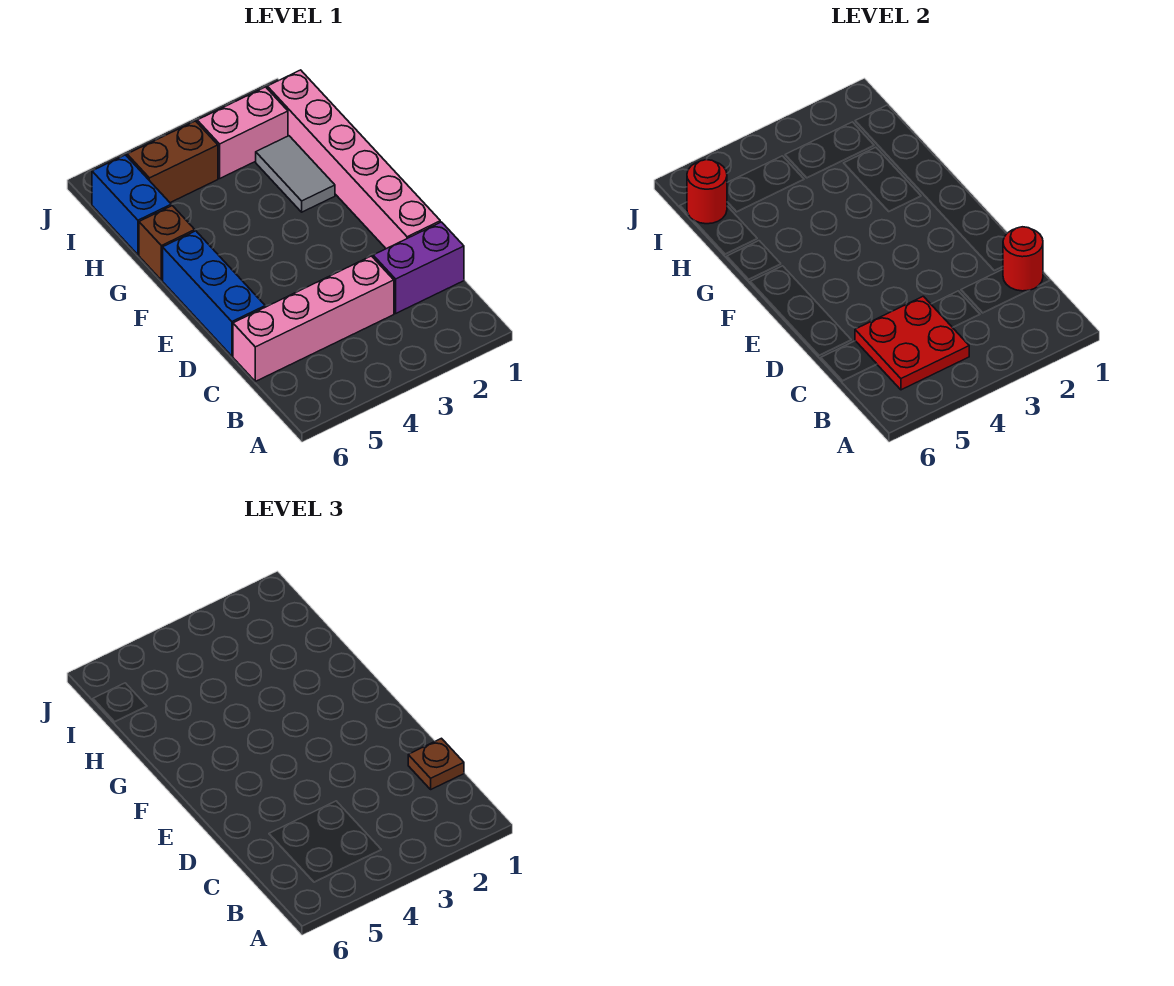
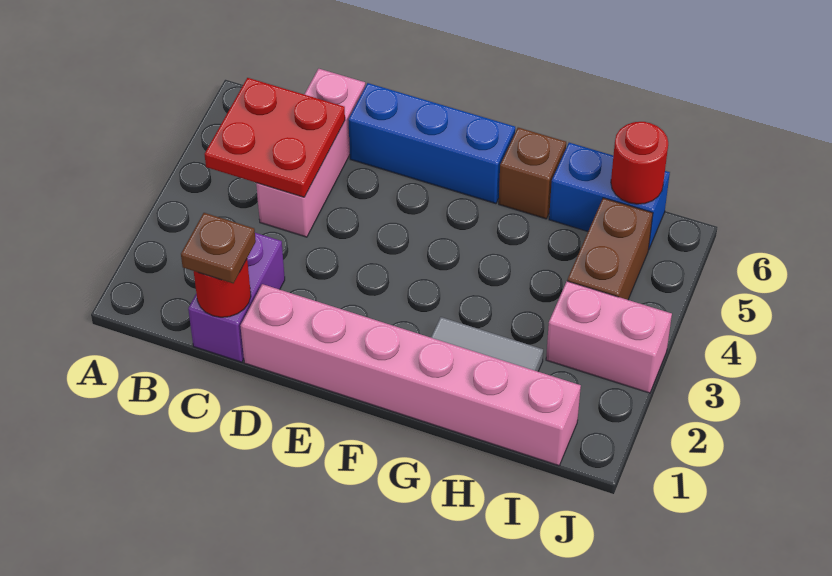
pink brick C3:C6 level 1 -> pink brick C4:C6 level 1
pink brick I2:I3 level 1 -> pink brick I3:J3 level 1

